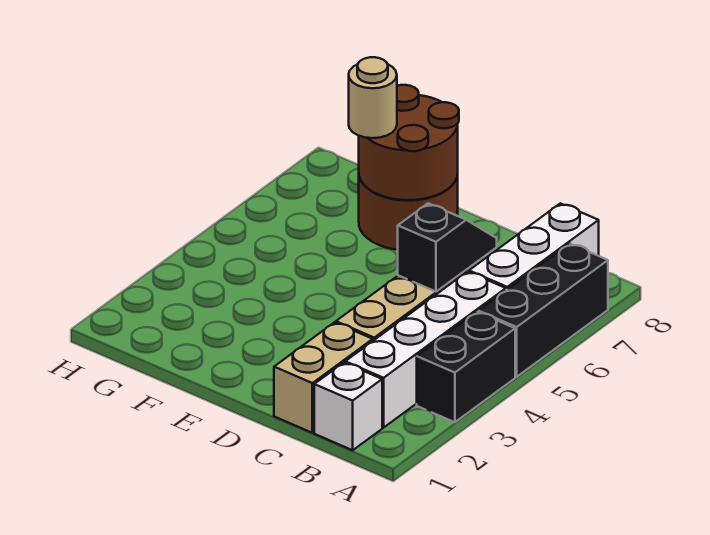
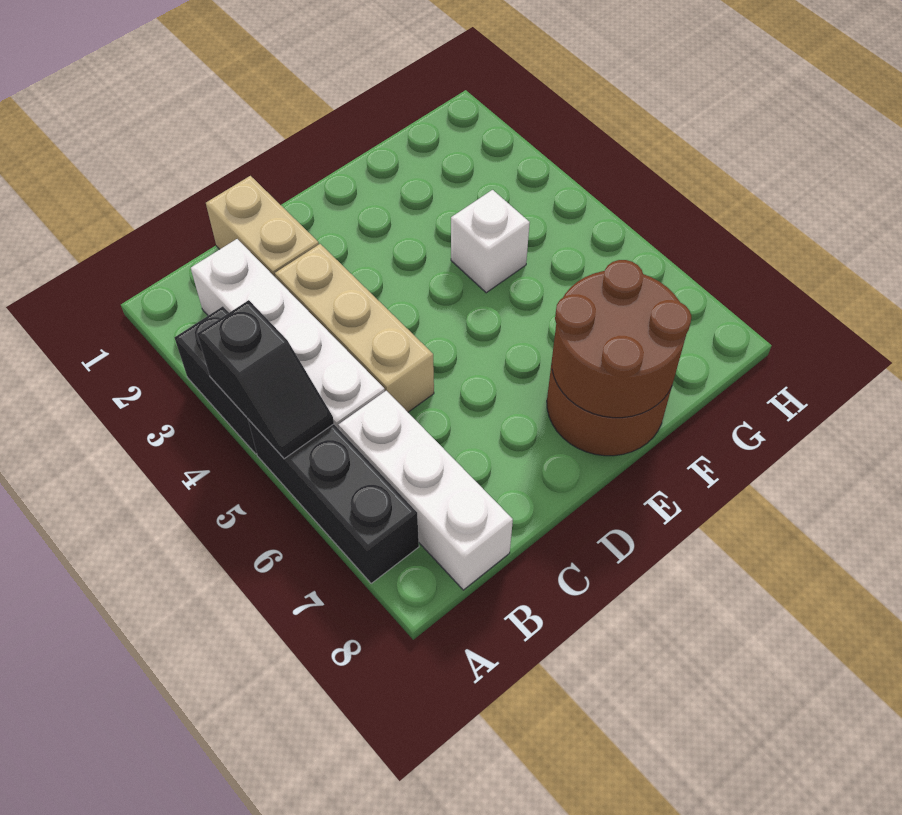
white brick B1 level 1 -> white brick F4 level 1
black slope C5:C6 level 2 top 5 -> black slope A4:A5 level 2 top 4
tan round brick F7 level 3 -> none

